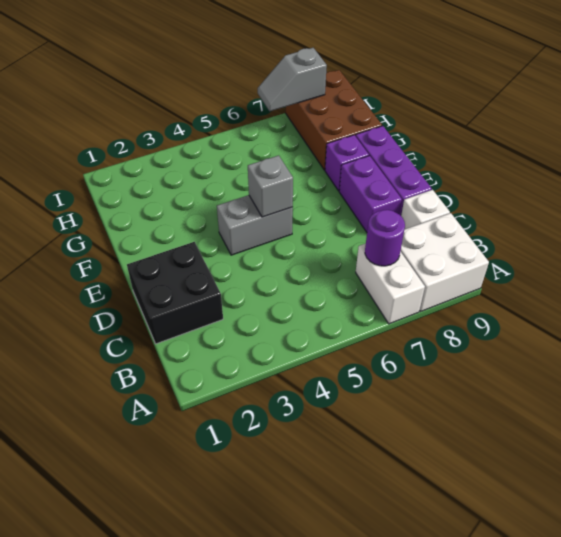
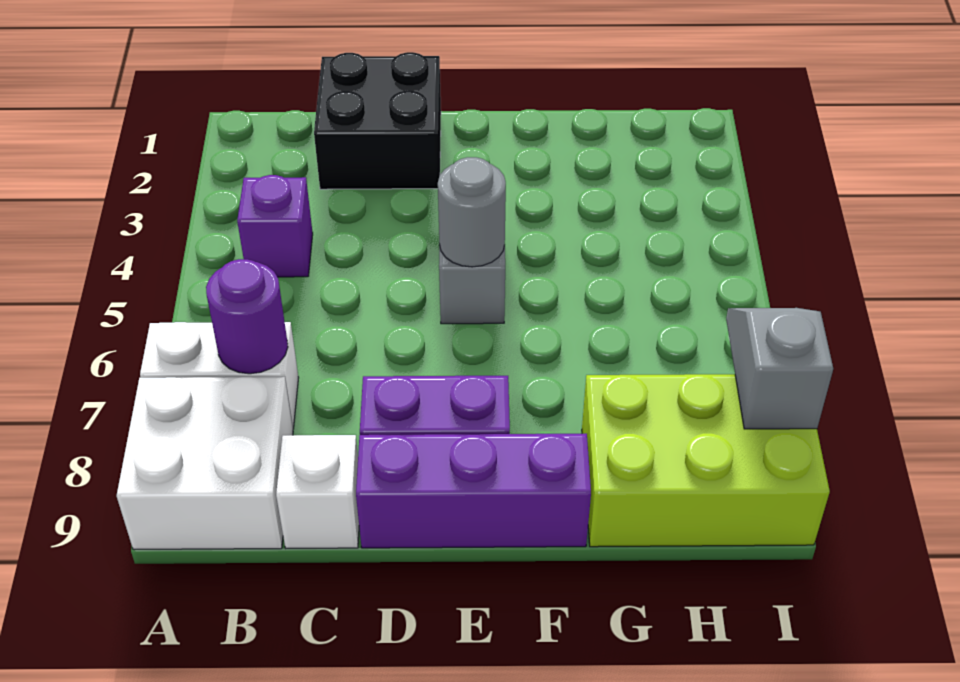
grey brick E5 level 2 -> grey round brick E5 level 2
purple brick F8 level 1 -> purple brick B4 level 1
brown brick G8:I9 level 1 -> lime brick G8:I9 level 1

